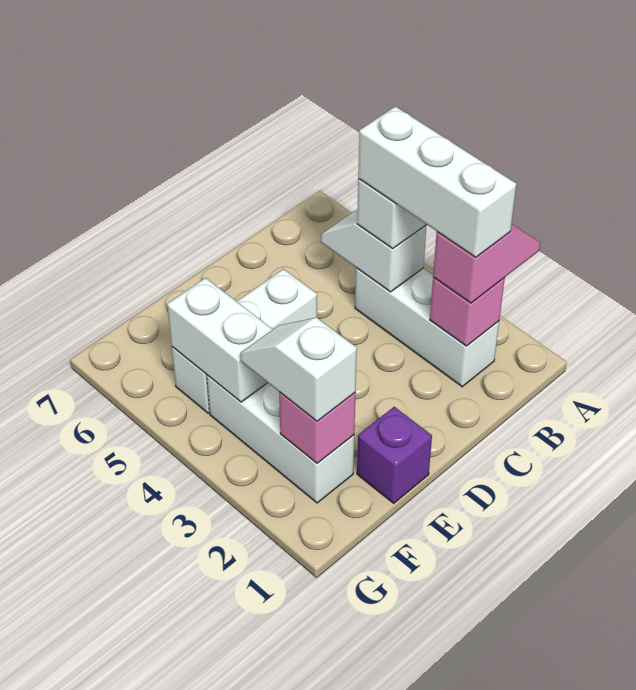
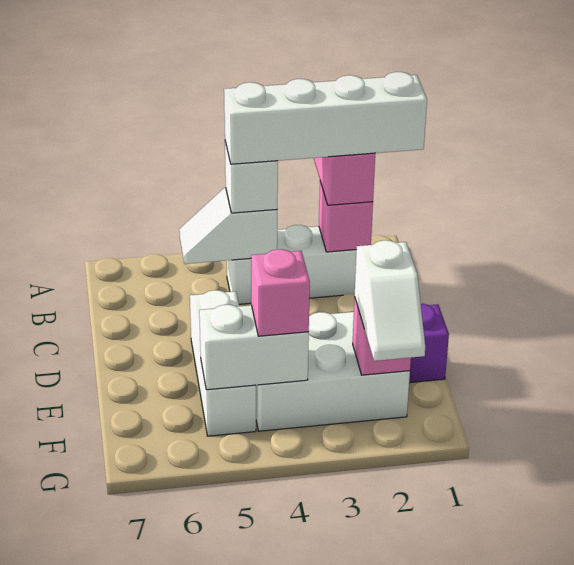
white brick B2:B4 level 4 -> white brick B1:B4 level 4
white brick F2:F4 level 1 -> white brick E2:F4 level 1
white slope F2:F3 level 3 top 2 -> white slope F2:G2 level 3 top F
none -> pink brick F4 level 3

